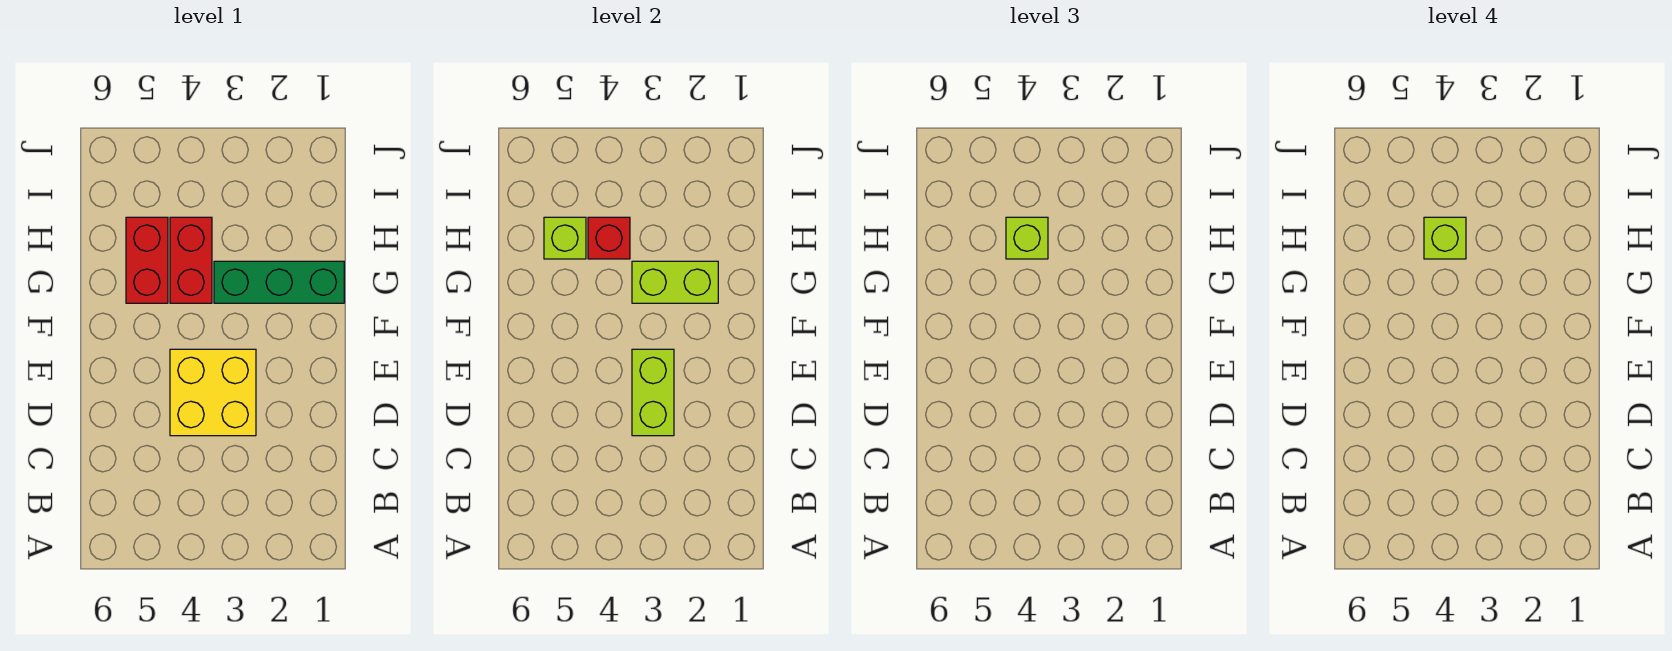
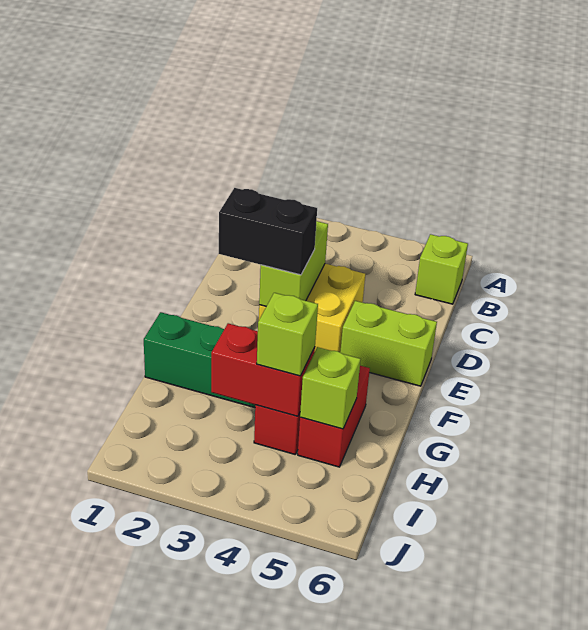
none -> black brick E2:E3 level 3
lime brick G2:G3 level 2 -> lime brick E5:E6 level 1
red brick H4 level 2 -> red brick H3:H4 level 2
lime brick H4 level 4 -> lime brick B6 level 1

